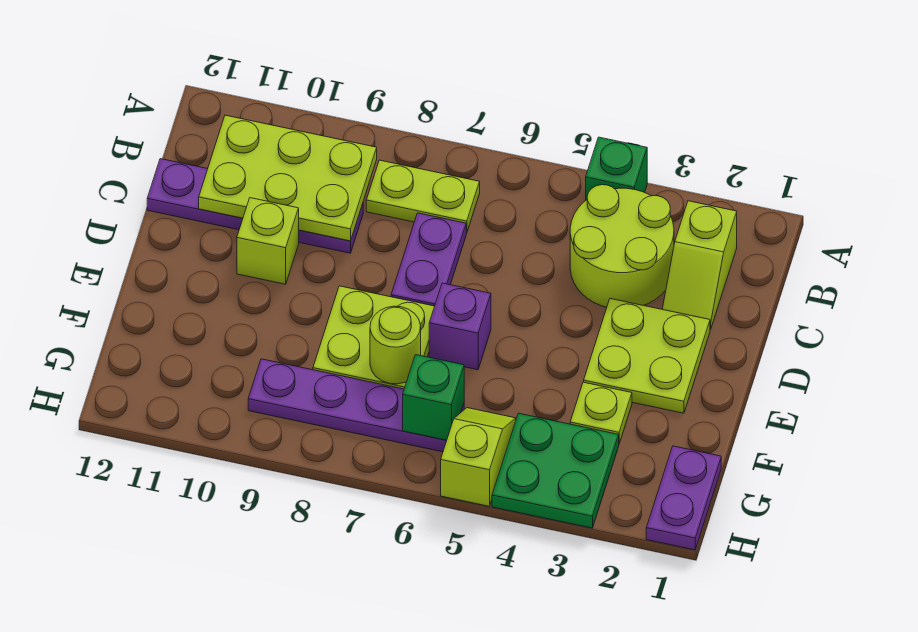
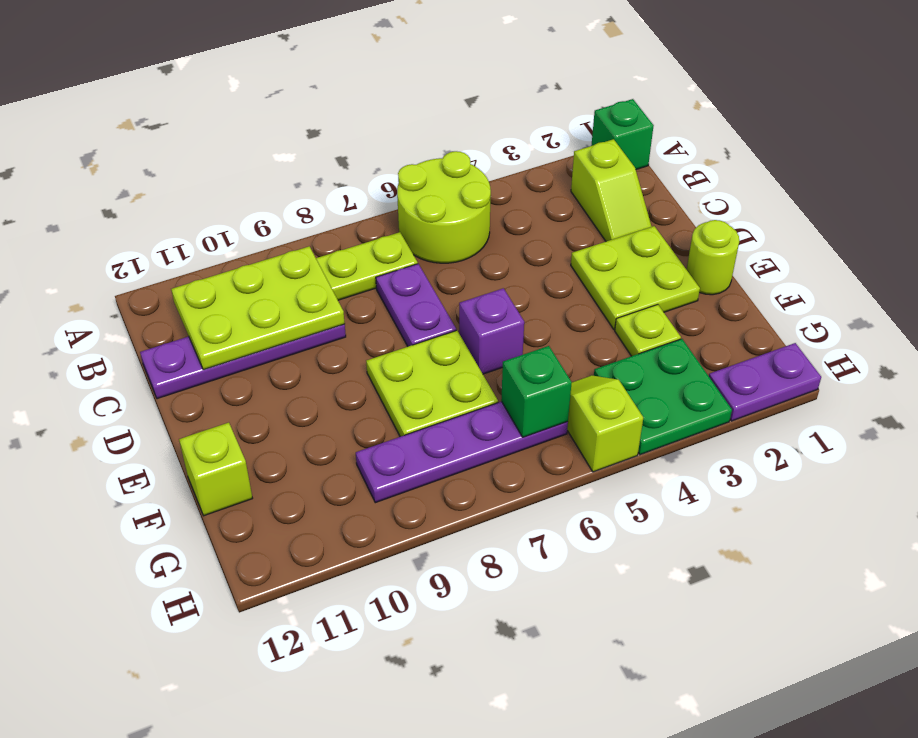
green brick A4 level 1 -> green brick A1 level 1
lime round brick B3:C4 level 1 -> lime round brick A5:B6 level 1
lime brick D10 level 1 -> lime brick F12 level 1
lime round brick F7 level 2 -> lime round brick E1 level 1
purple plate G1:H1 level 1 -> purple plate H1:H2 level 1

